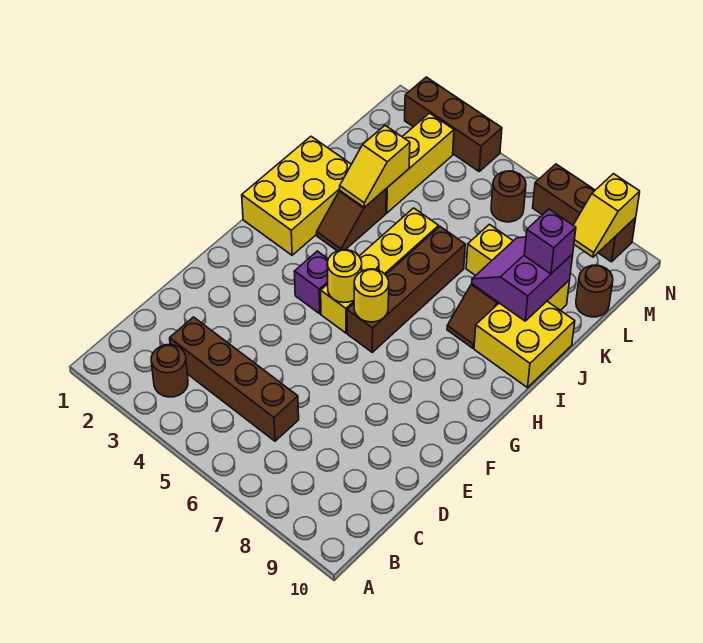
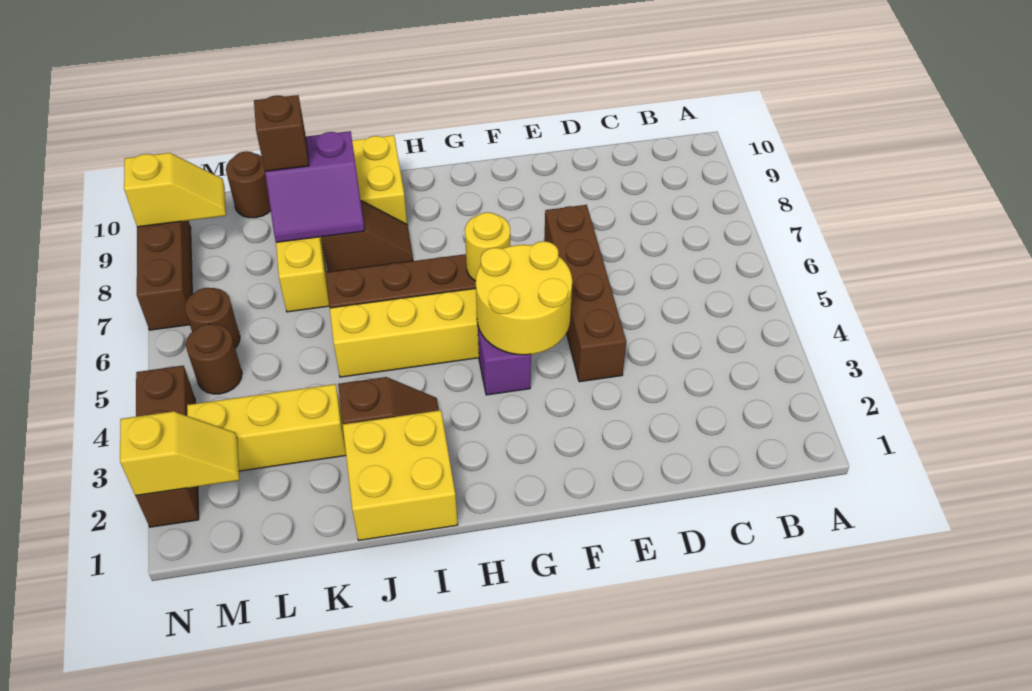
brown round brick B3 level 1 -> brown round brick M5 level 1
brown brick C3:C6 level 1 -> brown brick E4:E7 level 1
yellow round brick G5 level 2 -> yellow round brick F4:G5 level 2
yellow brick H1:J2 level 1 -> yellow brick I1:J2 level 1
yellow slope J3:K3 level 2 top K -> yellow slope M2:N2 level 2 top N
purple brick K9 level 3 -> brown brick K9 level 3

